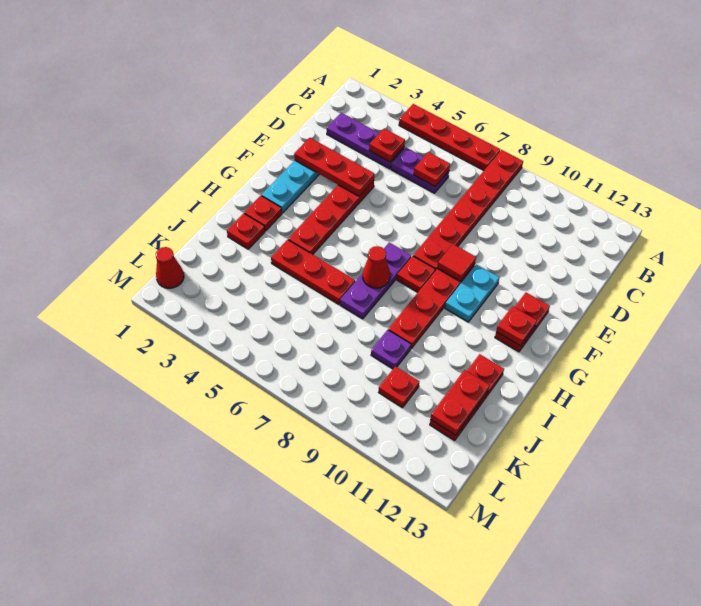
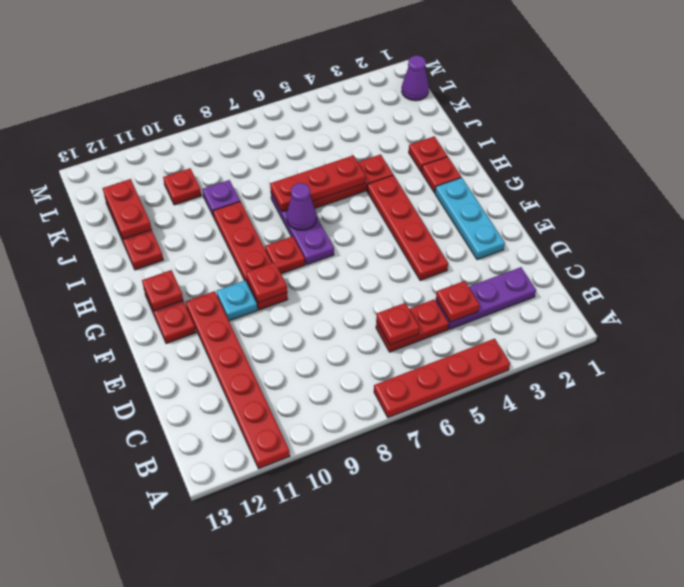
red plate A8:F8 level 1 -> red plate A11:F11 level 1
purple plate C5:C6 level 1 -> red plate C5:C6 level 1
red plate E2:E4 level 2 -> red plate I5:I7 level 2
red tile F9 level 2 -> red plate F9 level 2
cyan plate F10:G10 level 1 -> cyan plate F10 level 1
red cone H7 level 2 -> purple cone H7 level 2
red cone L1 level 1 -> purple cone L1 level 1

